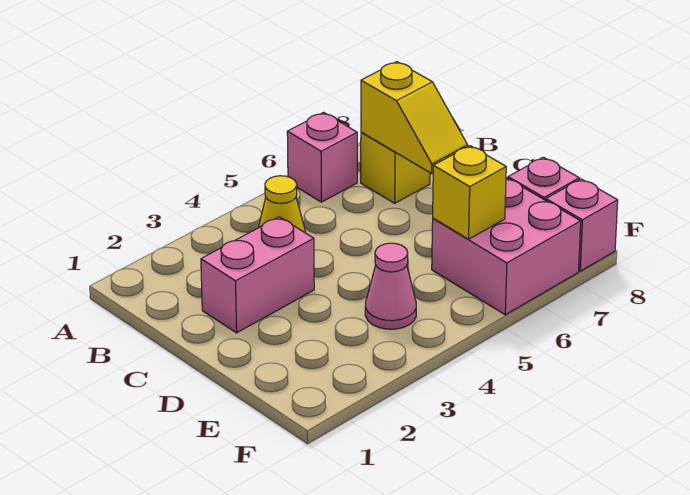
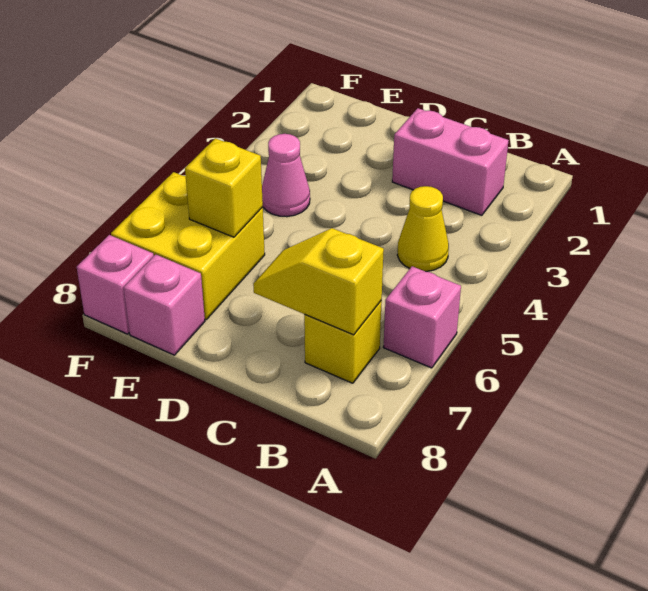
pink brick C2:C3 level 1 -> pink brick B2:C2 level 1
pink brick E6:F7 level 1 -> yellow brick E6:F7 level 1

